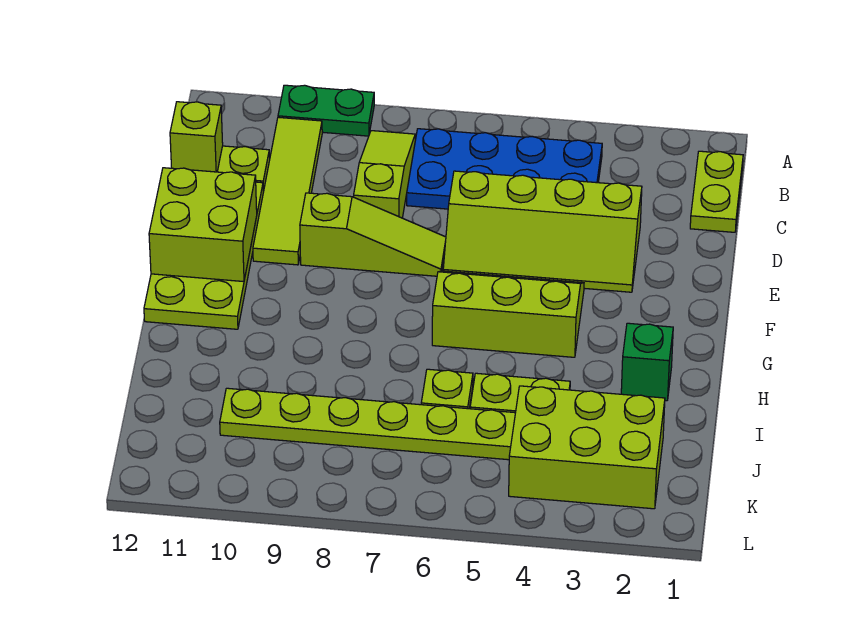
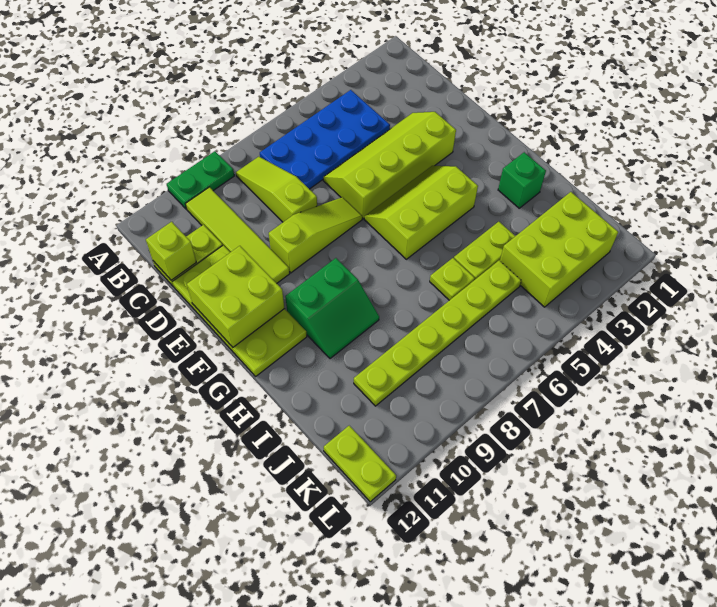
lime plate B1:C1 level 1 -> lime plate K12:L12 level 1
lime slope D3:E6 level 1 top D -> lime slope D3:E6 level 1 top E
none -> green slope G9:H10 level 1 top G

